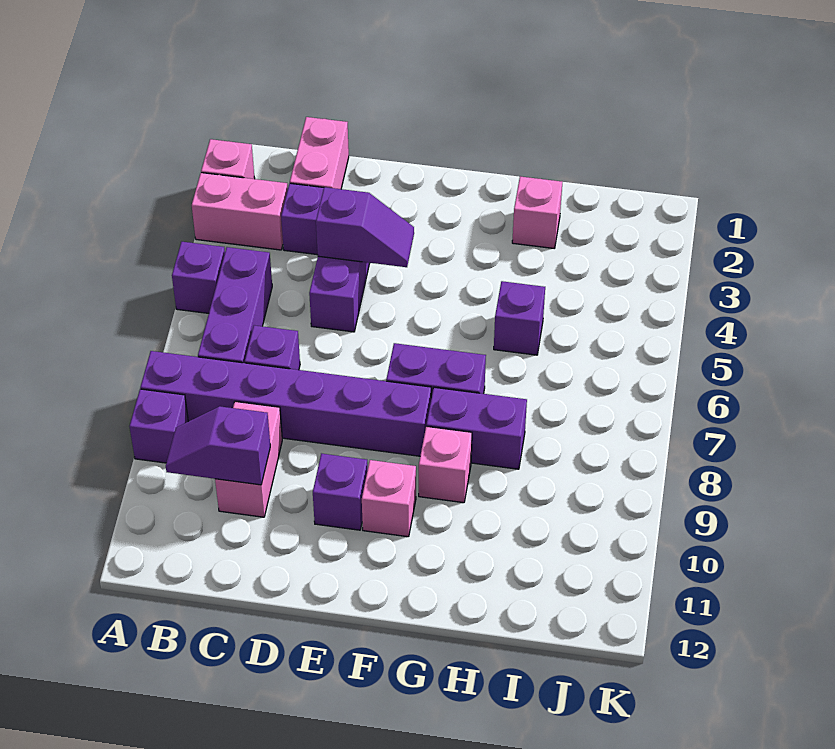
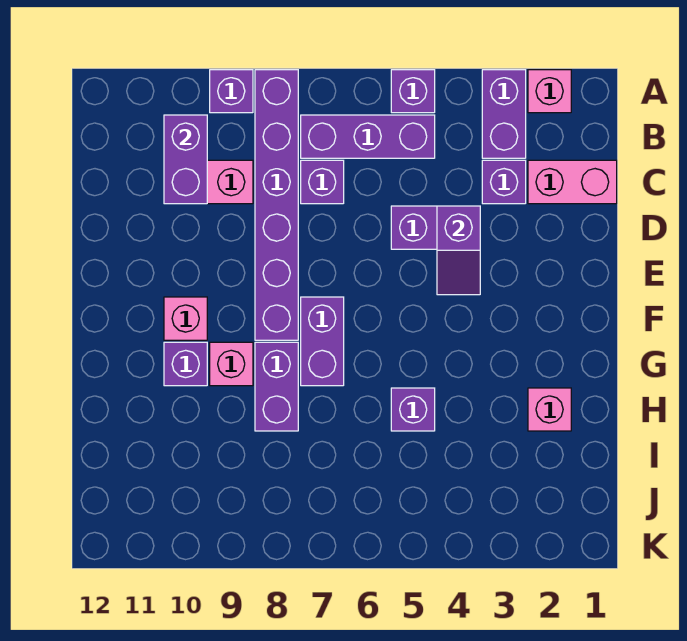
pink brick A3:B3 level 1 -> purple brick A3:B3 level 1
purple slope B10:C10 level 2 top C -> purple brick B10:C10 level 2
purple brick E10 level 1 -> purple brick G10 level 1

